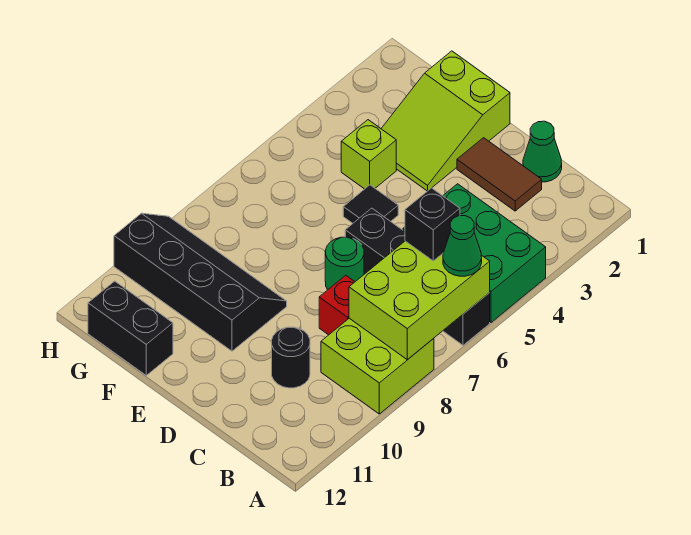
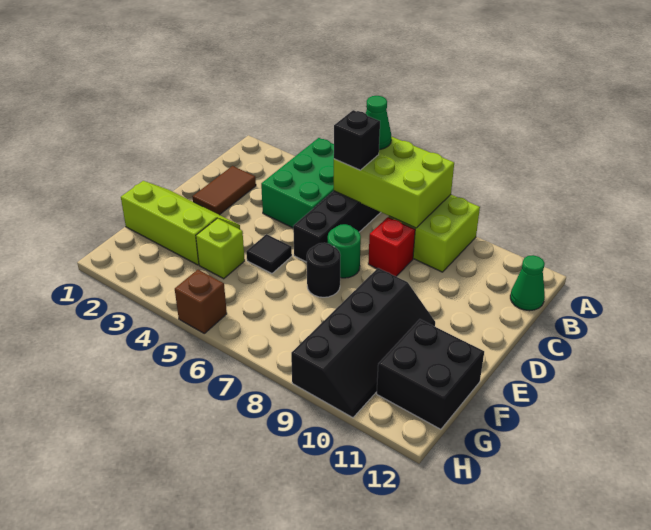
green cone C1 level 1 -> green cone B12 level 1
black round brick C10 level 1 -> black round brick E7 level 1
lime slope E1:F3 level 1 top 1 -> lime slope E1:F3 level 1 top F
black slope E9:H10 level 1 top 10 -> black slope E9:H10 level 1 top 9
black brick F12:G12 level 1 -> black brick F11:G12 level 1
none -> brown brick H5 level 1

